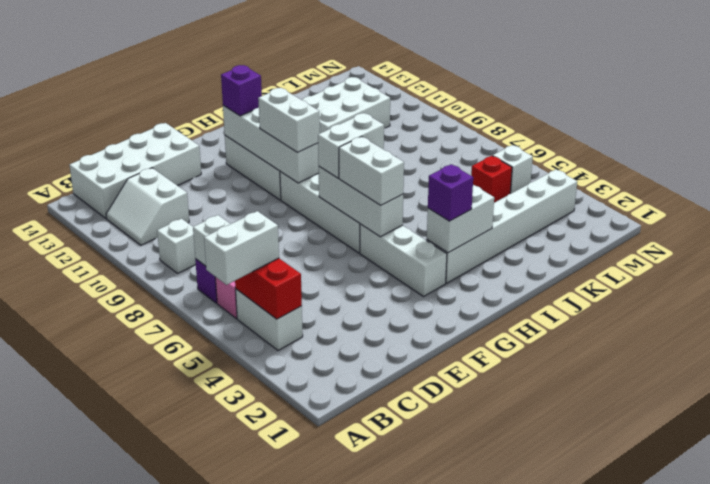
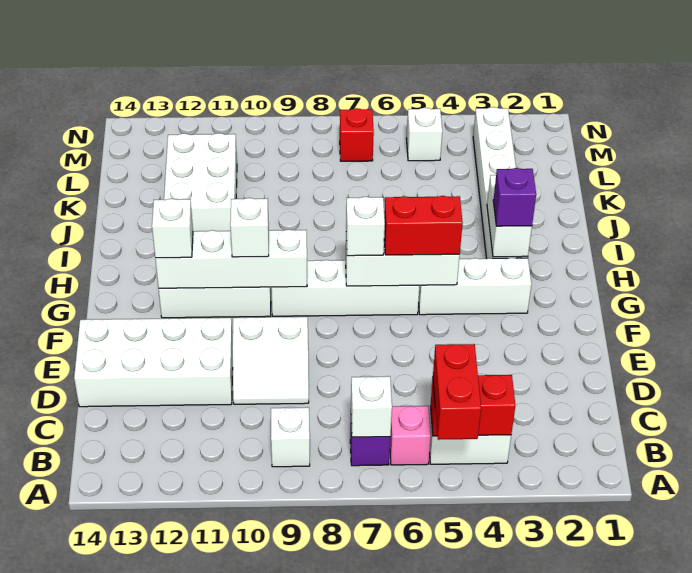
white brick A5:B5 level 3 -> red brick A5:B5 level 3
white slope B11:C12 level 1 top C -> white slope D9:E10 level 1 top E
white brick B13:E14 level 1 -> white brick D11:E14 level 1
white brick G5:G6 level 3 -> red brick G5:G6 level 3
white brick G7:H7 level 3 -> white brick G7 level 3
white brick G9:G10 level 3 -> white brick G10 level 3
purple brick G12 level 3 -> white brick G12 level 3
red brick L5 level 1 -> red brick M7 level 1

